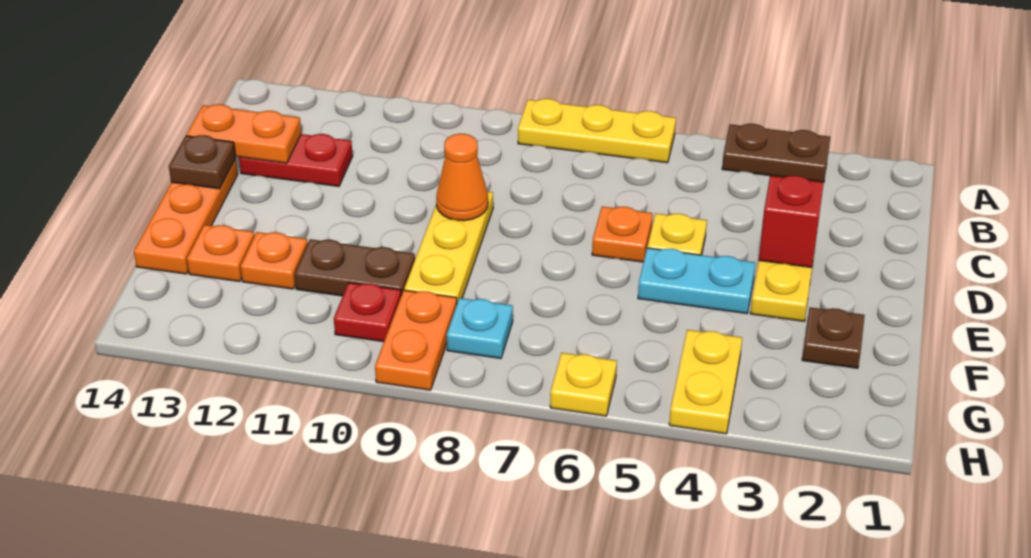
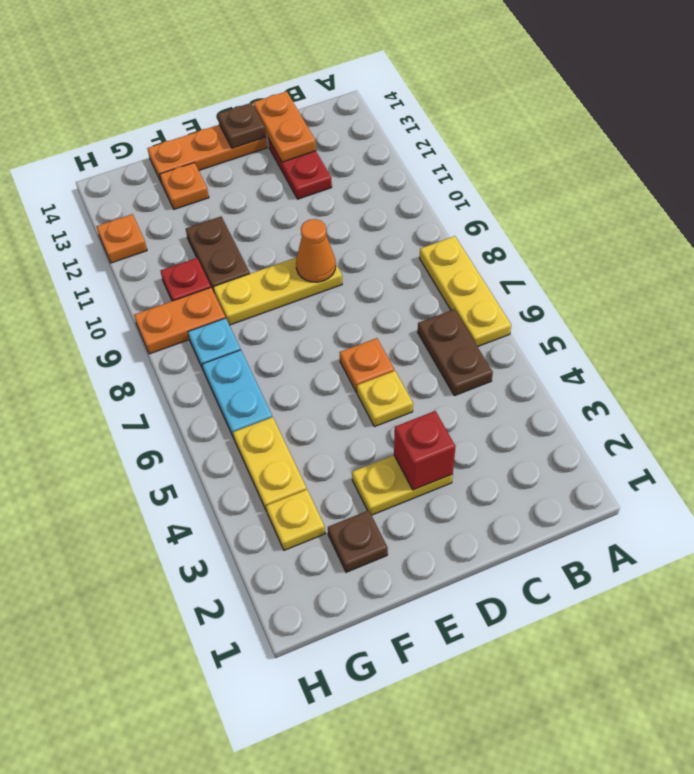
brown plate A3:A4 level 1 -> brown plate B5:B6 level 1
cyan plate E4:E5 level 1 -> cyan plate G6:G7 level 1
orange plate F12 level 1 -> orange plate H12 level 1
yellow plate G4:H4 level 1 -> yellow plate G4:G5 level 1
yellow plate H6 level 1 -> yellow plate G3 level 1

